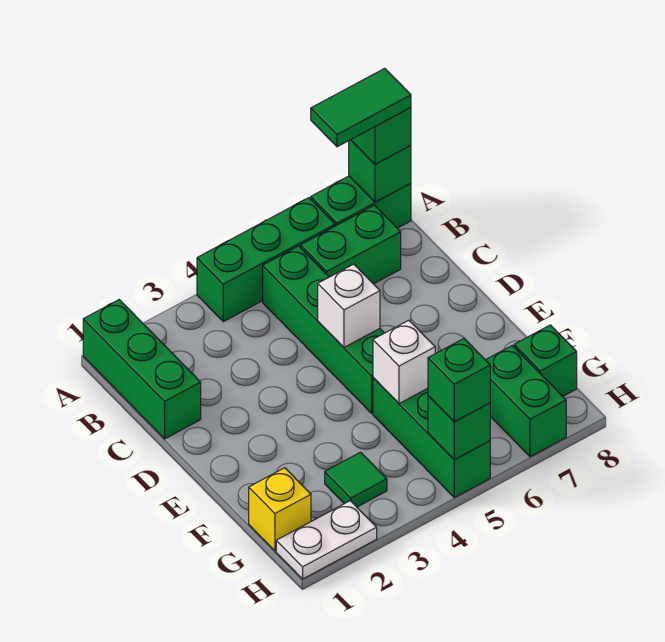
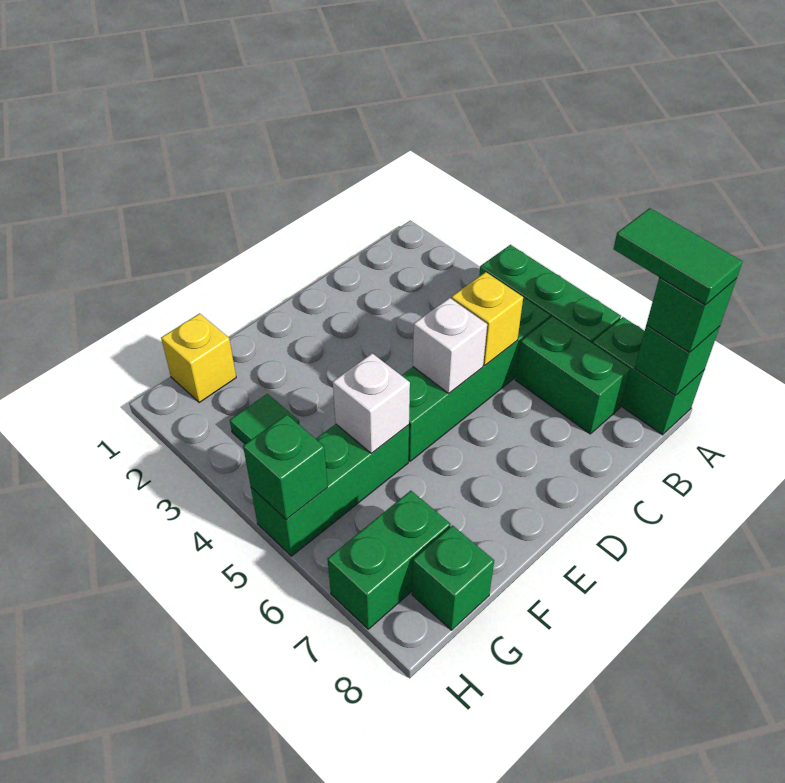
green brick A1:C1 level 1 -> none
none -> yellow brick C5 level 2
white plate H1:H2 level 1 -> none
green brick H5 level 3 -> none

